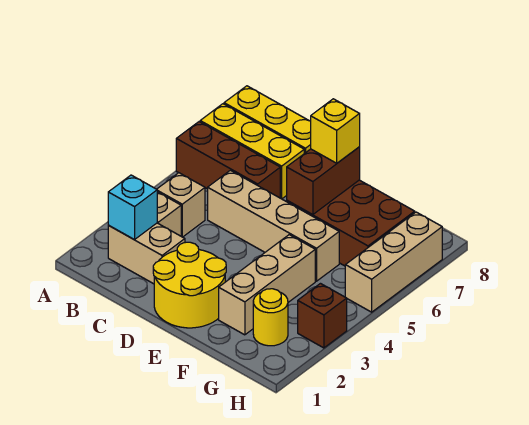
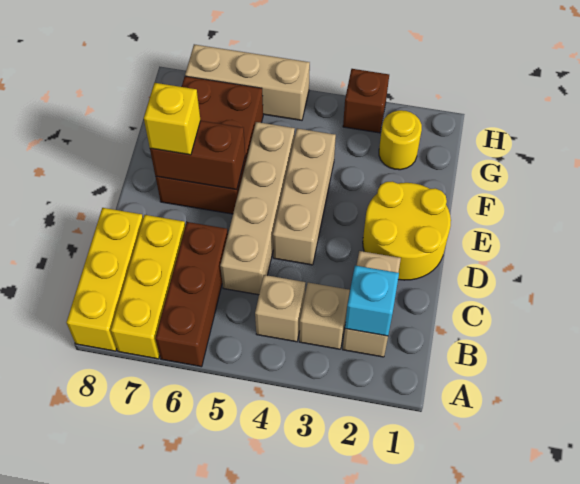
tan brick F2:F4 level 1 -> tan brick D4:F4 level 1

